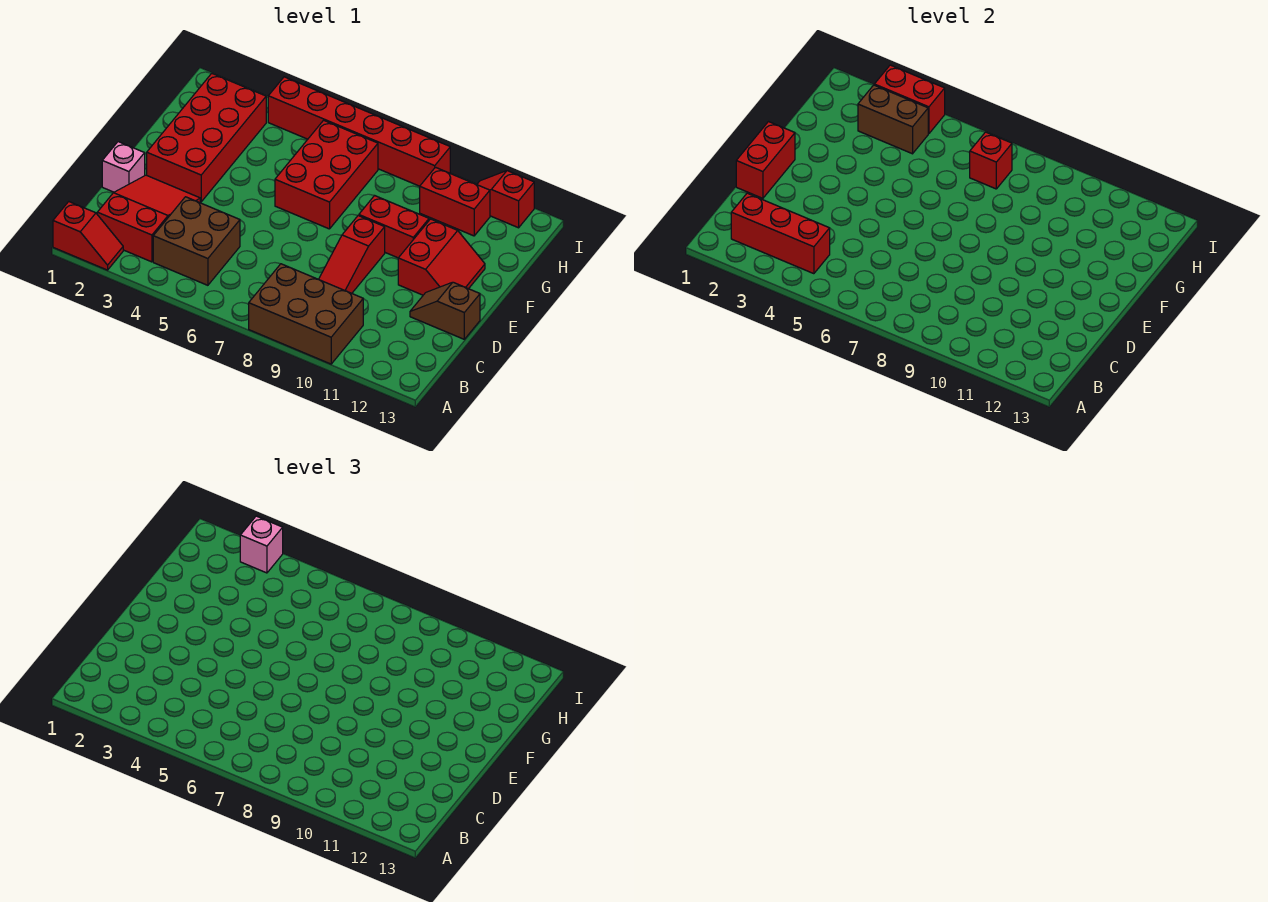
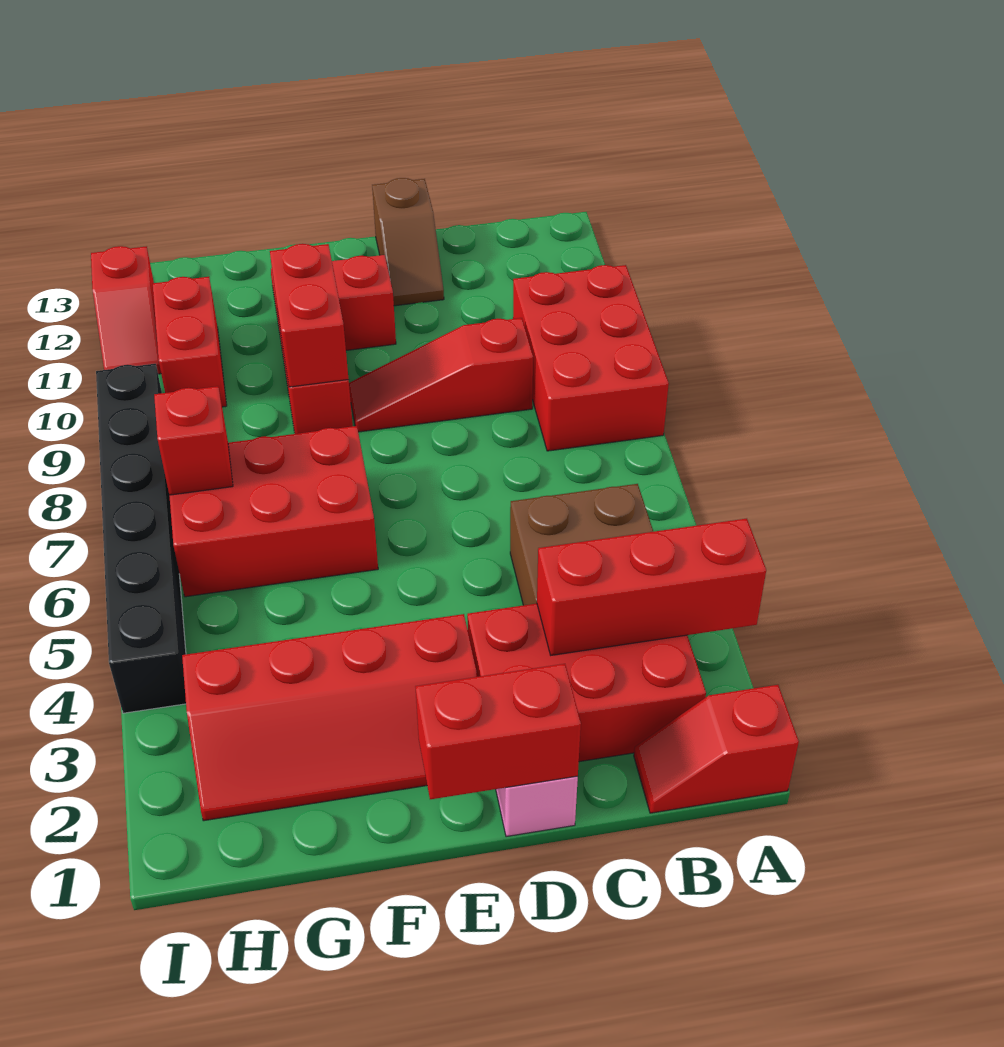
red slope A1:A2 level 1 top 1 -> red slope A1:B1 level 1 top A
brown brick A8:B10 level 1 -> red brick A8:B10 level 1
red slope B2:D3 level 1 top B -> red brick B2:D3 level 1
red brick B2:B4 level 2 -> red brick A3:C3 level 2
red slope C9:E9 level 1 top E -> red slope C9:E9 level 1 top C
red brick E2:H3 level 1 -> red slope E2:H3 level 1 top 3
brown brick H3:H4 level 2 -> none
red brick I3:I4 level 2 -> red brick F9:F10 level 2
pink brick I3 level 3 -> none
red brick I4:I9 level 1 -> black brick I4:I9 level 1

